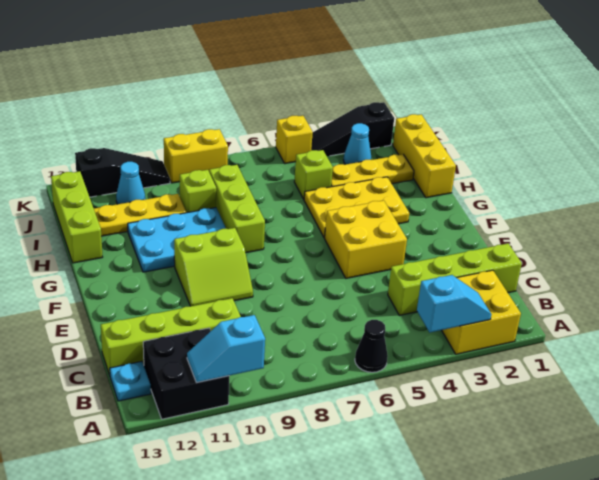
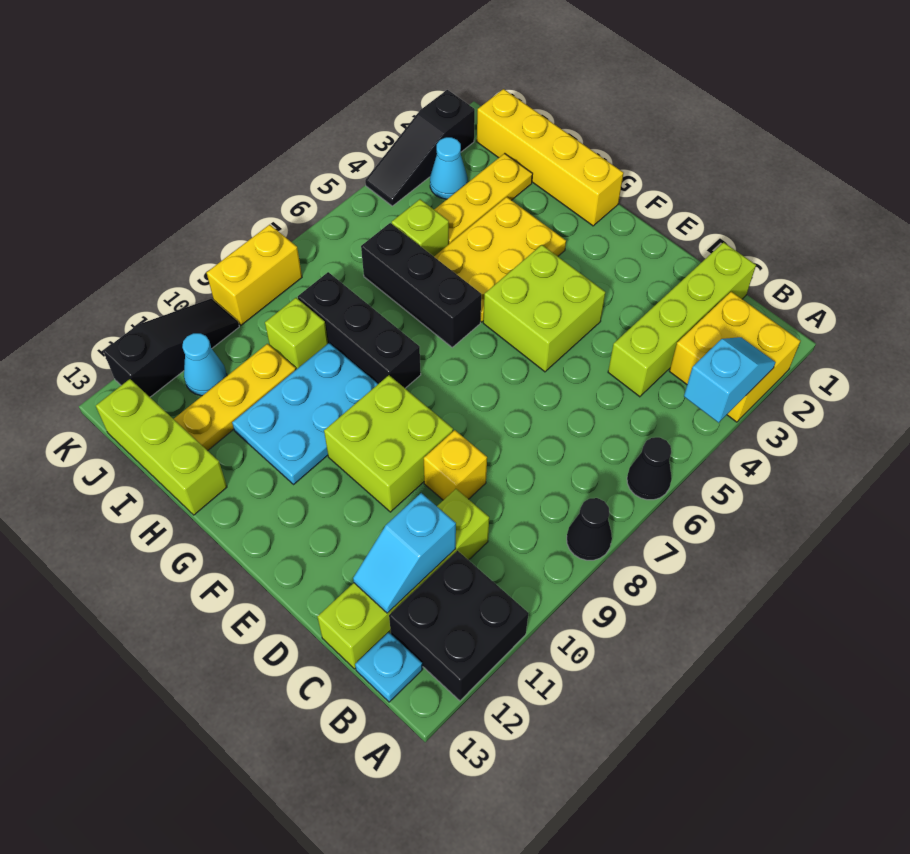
none -> black cone A8 level 1
cyan slope A10:A11 level 2 top 10 -> cyan slope C11:C12 level 2 top 11
yellow brick E4:F5 level 1 -> lime brick E4:F5 level 1
lime slope E9:F10 level 1 top F -> lime brick E9:F10 level 1
none -> black brick G6:I6 level 1
lime brick G8:I8 level 1 -> black brick G8:I8 level 1
yellow brick H1:J1 level 1 -> yellow brick G1:J1 level 1
yellow brick K5 level 1 -> yellow brick D9 level 1

